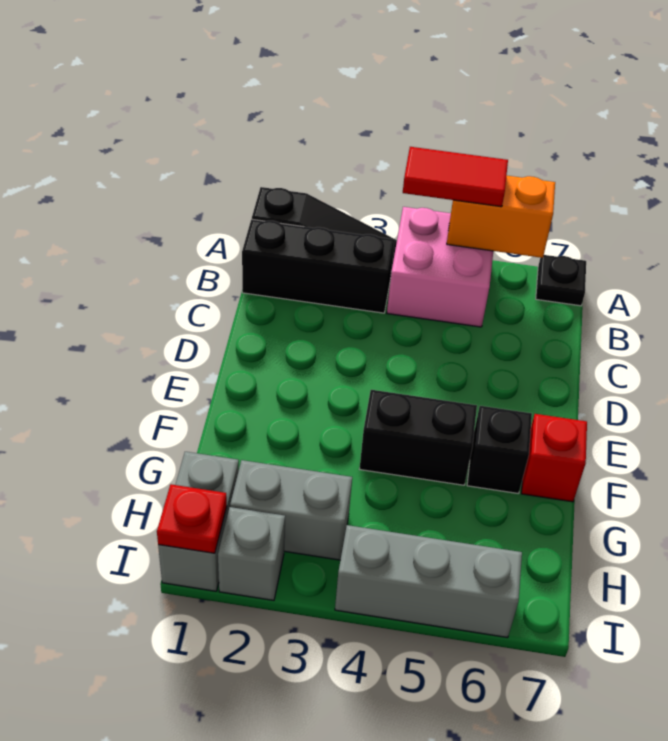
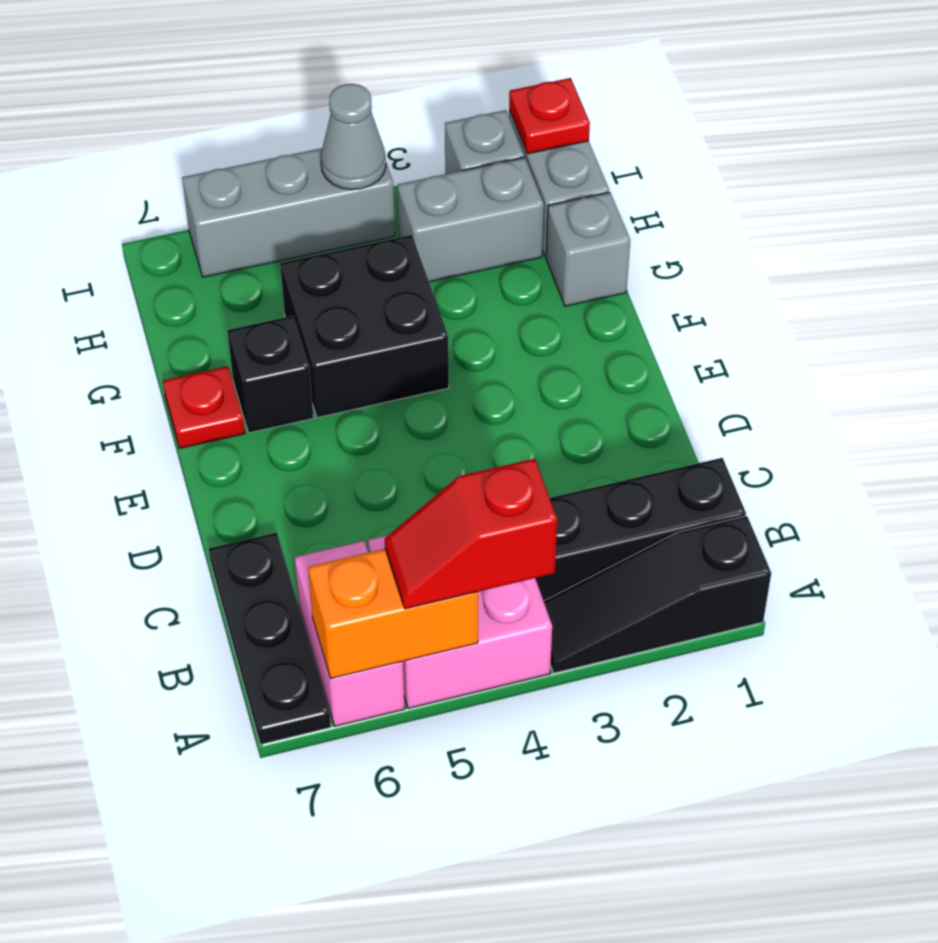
red tile A4:A5 level 3 -> red slope A4:A5 level 3 top 4
none -> pink brick A6:B6 level 1
black plate A7 level 1 -> black plate A7:C7 level 1
black brick F4:F5 level 1 -> black brick F4:G5 level 1
red brick F7 level 1 -> red plate F7 level 1
none -> grey brick G1 level 1
none -> grey cone I4 level 2

